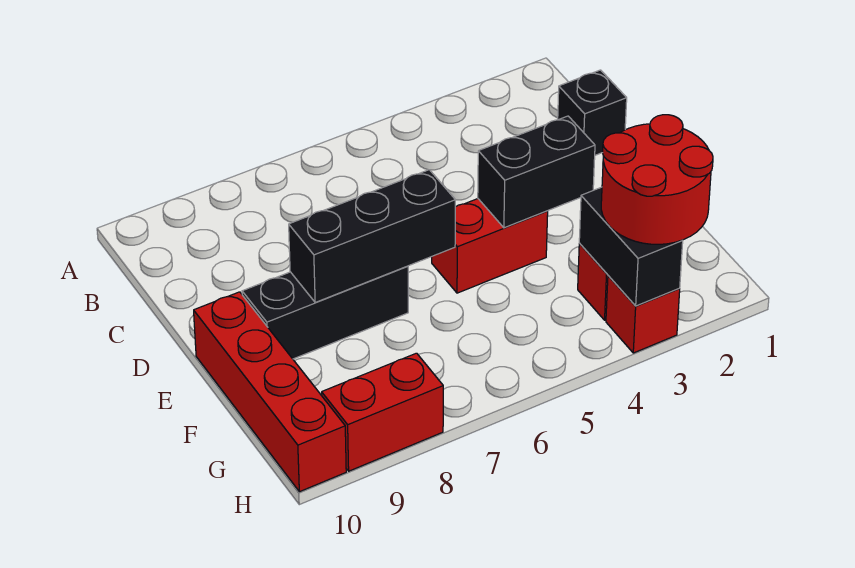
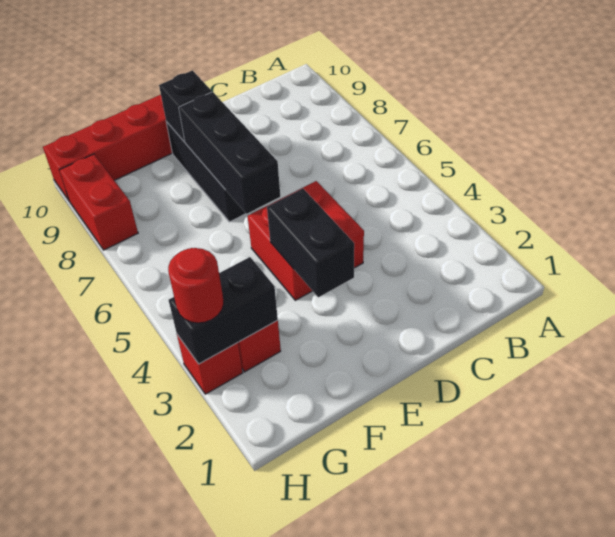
black brick C1 level 1 -> black brick E9 level 2
red brick E4:E5 level 1 -> red brick D4:E5 level 1
red round brick G2:H3 level 3 -> red round brick H3 level 3

